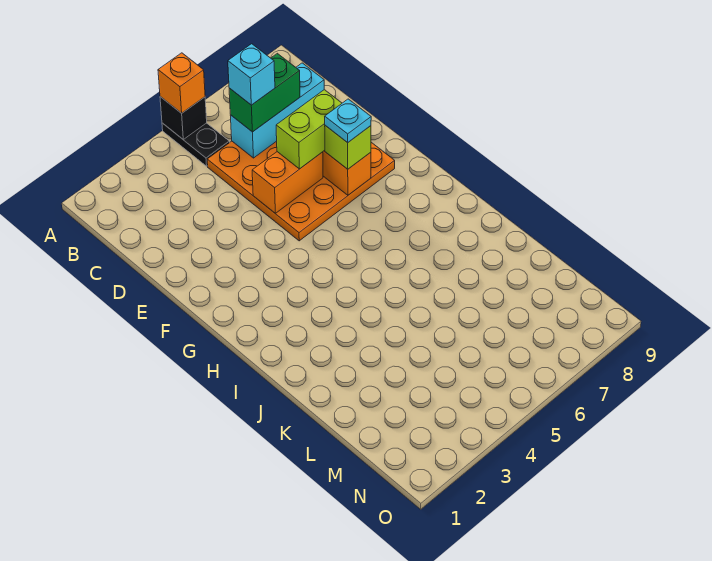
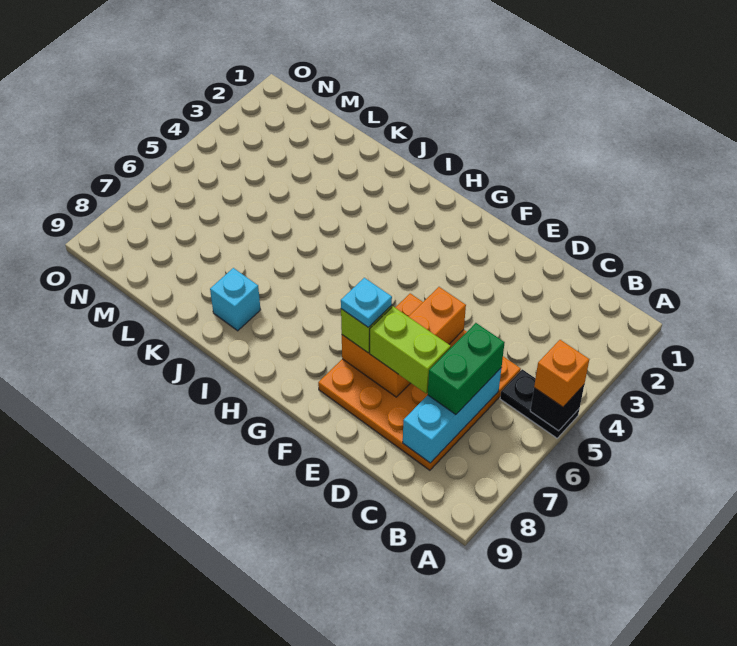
cyan brick C6 level 4 -> cyan brick J8 level 1
lime brick E6:E7 level 3 -> lime brick D7:E7 level 3

